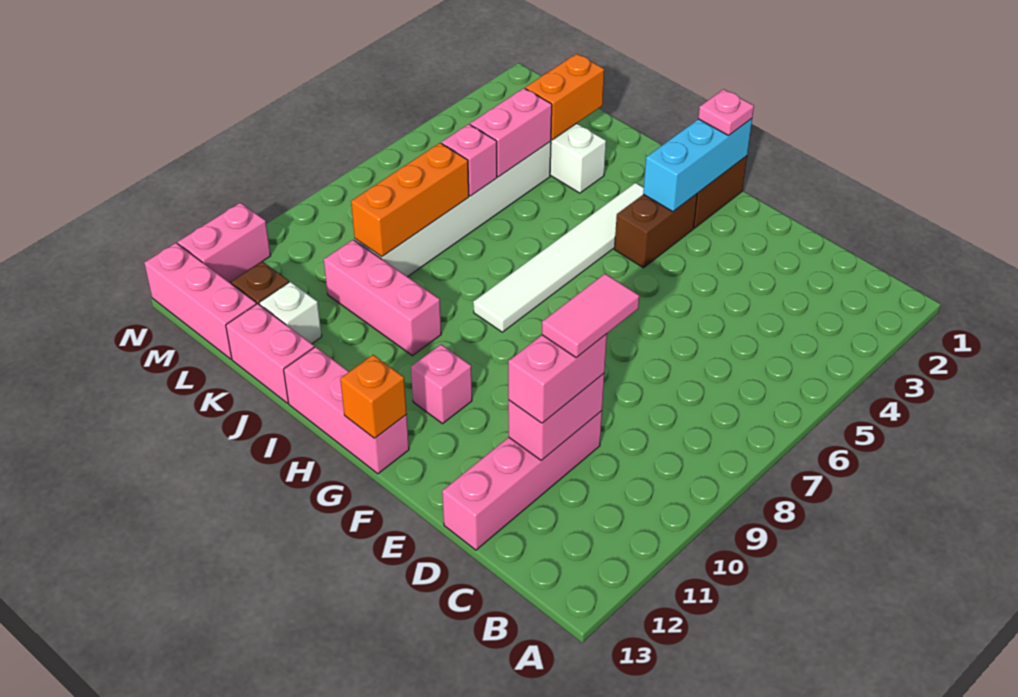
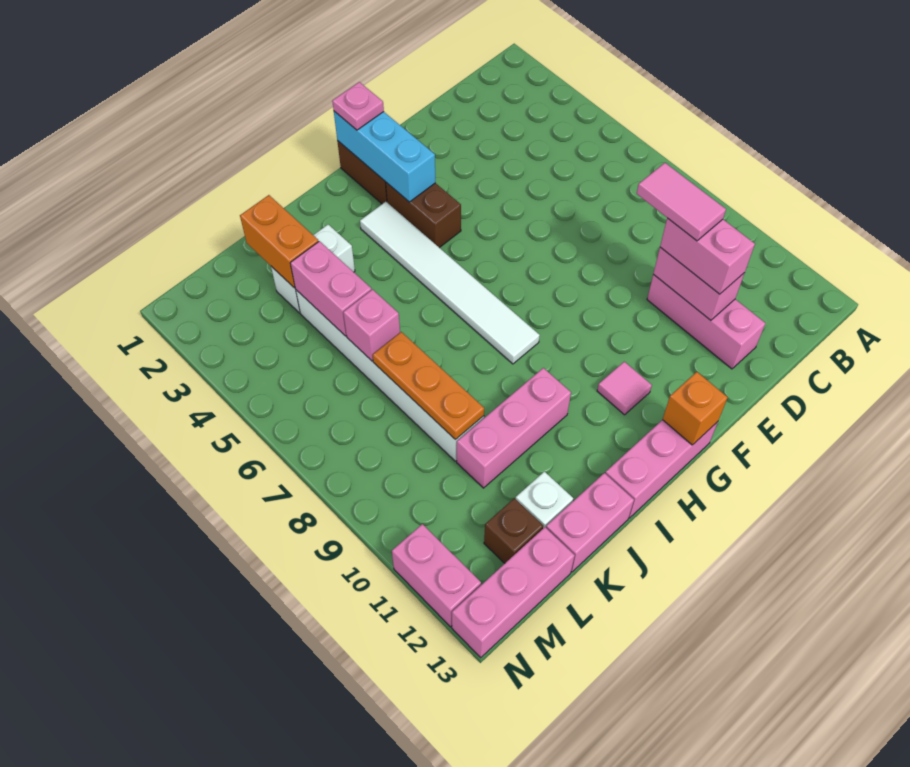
pink brick D10:D13 level 1 -> pink brick D10:D12 level 1
pink brick G11 level 1 -> pink tile G11 level 1
orange brick K7:K9 level 2 -> orange plate K7:K9 level 2

